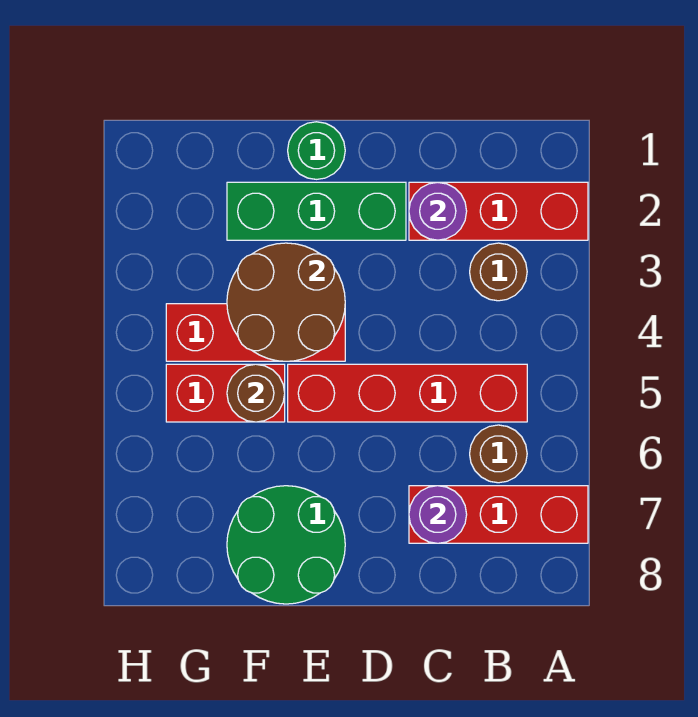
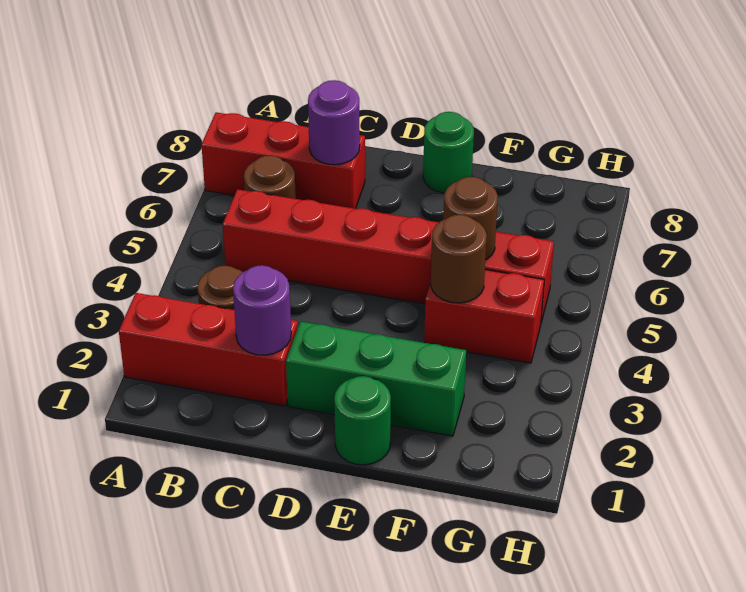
brown round brick E3:F4 level 2 -> brown round brick F4 level 2
red brick E4:G4 level 1 -> red brick F4:G4 level 1
green round brick E7:F8 level 1 -> green round brick E8 level 1

